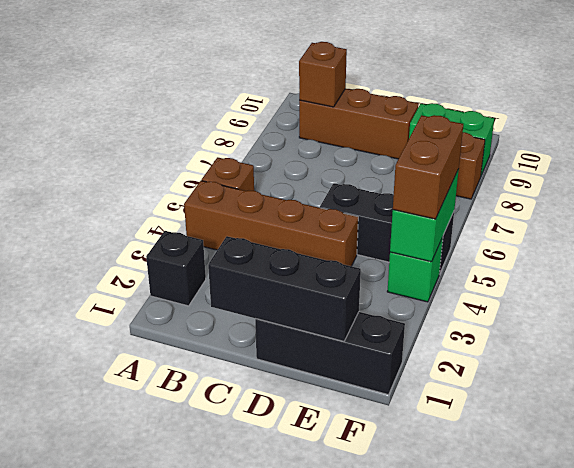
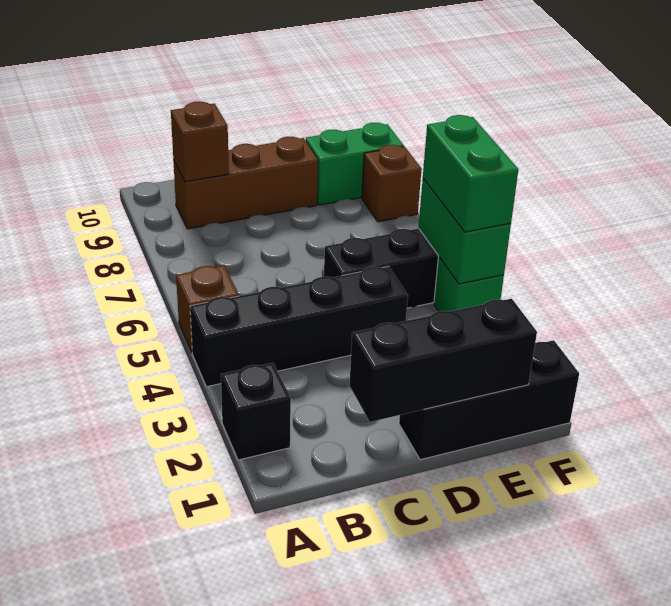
brown brick A4:D4 level 1 -> black brick A4:D4 level 1
brown brick F4:F5 level 3 -> green brick F4:F5 level 3

